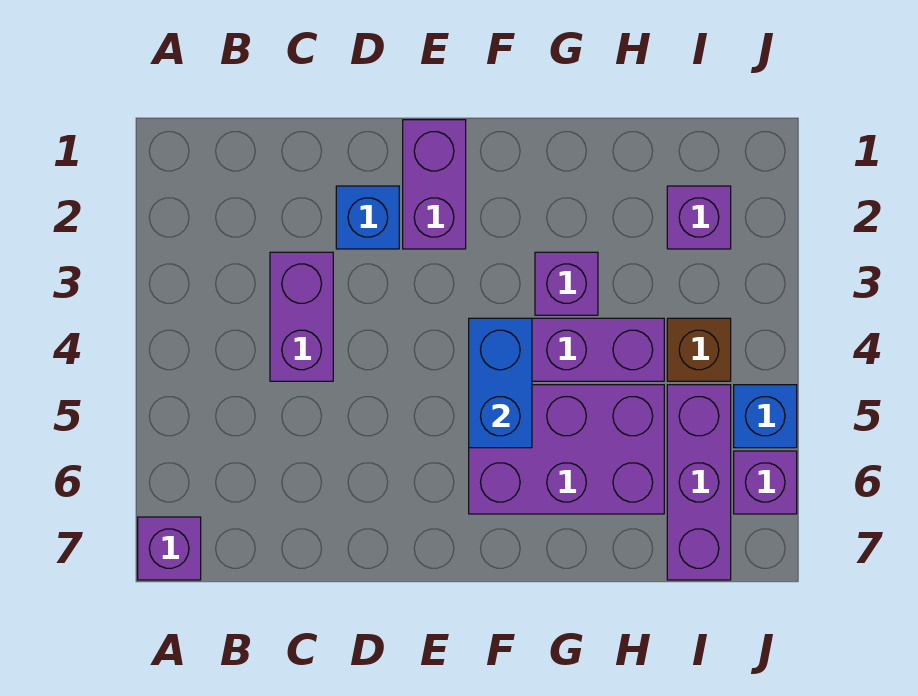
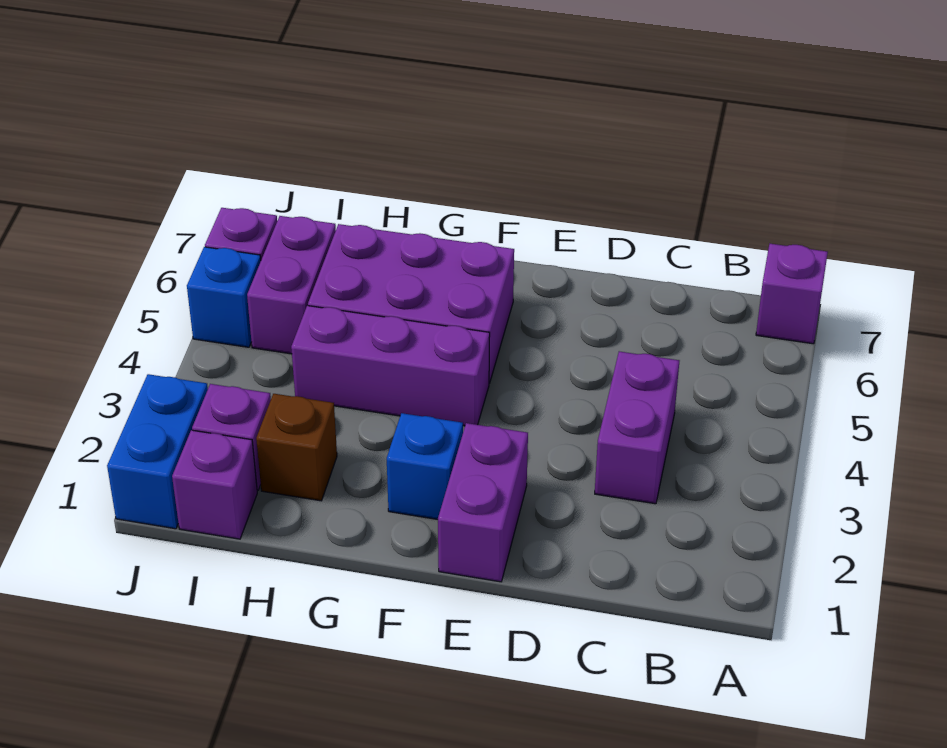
blue brick D2 level 1 -> blue brick F2 level 1
blue brick F4:F5 level 2 -> blue brick J1:J2 level 1
purple brick G3 level 1 -> purple brick I1 level 1
brown brick I4 level 1 -> brown brick H2 level 1
purple brick I5:I7 level 1 -> purple brick I5:I6 level 1

